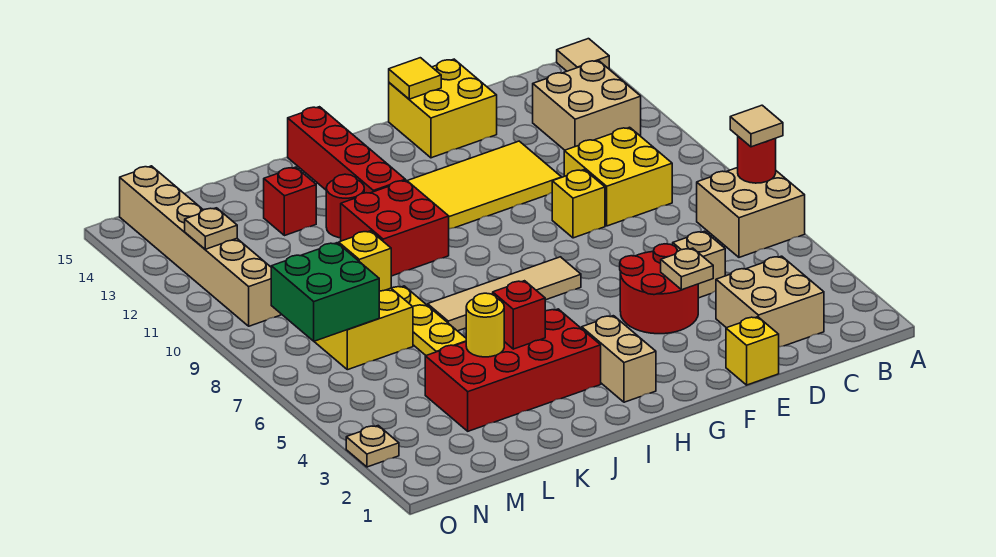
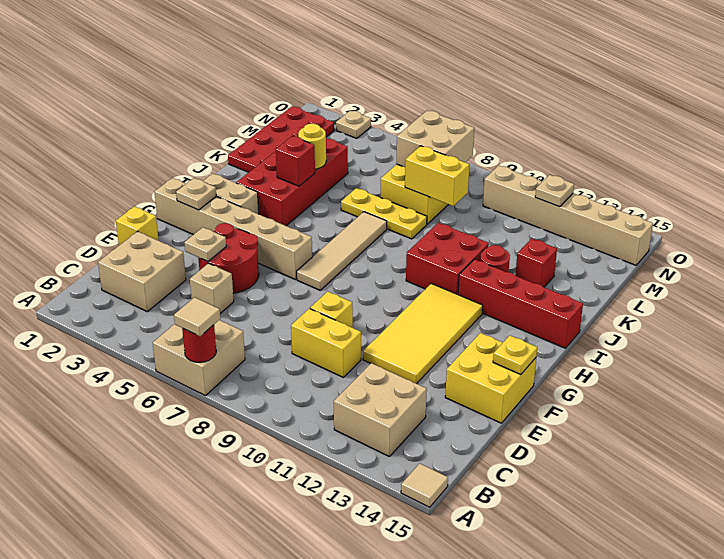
yellow brick C9:D10 level 1 -> yellow brick D9:D10 level 1
yellow tile F15 level 2 -> yellow plate F15 level 2
none -> tan brick G1:G6 level 1
none -> tan plate G2 level 2
none -> red plate K1:N2 level 1
yellow brick L8 level 2 -> yellow brick L8:L9 level 2
green brick M7:N8 level 2 -> tan brick M7:N8 level 2

